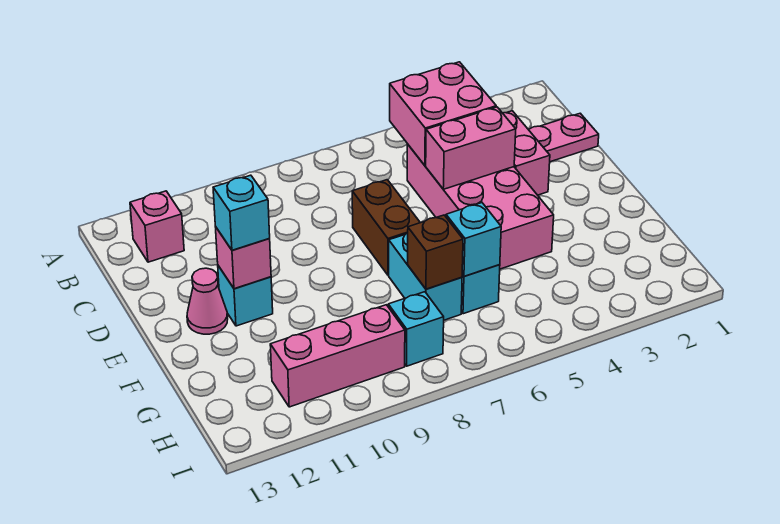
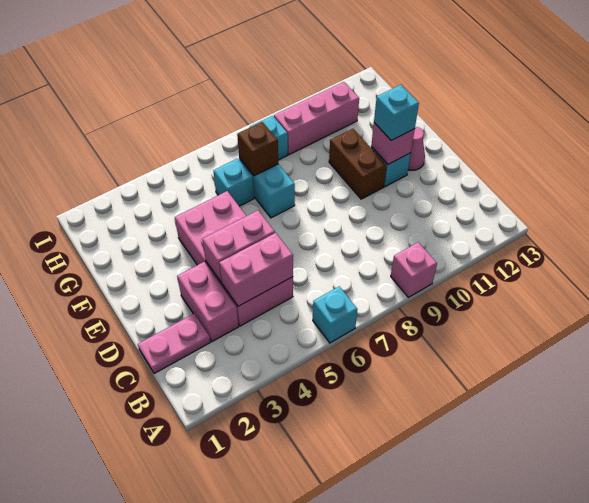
pink brick B4:C5 level 2 -> pink brick C4:C5 level 2
pink brick B12 level 1 -> pink brick A9 level 1
brown brick D7:E7 level 1 -> brown brick E10:F10 level 1
cyan brick G6 level 2 -> cyan brick A6 level 1

